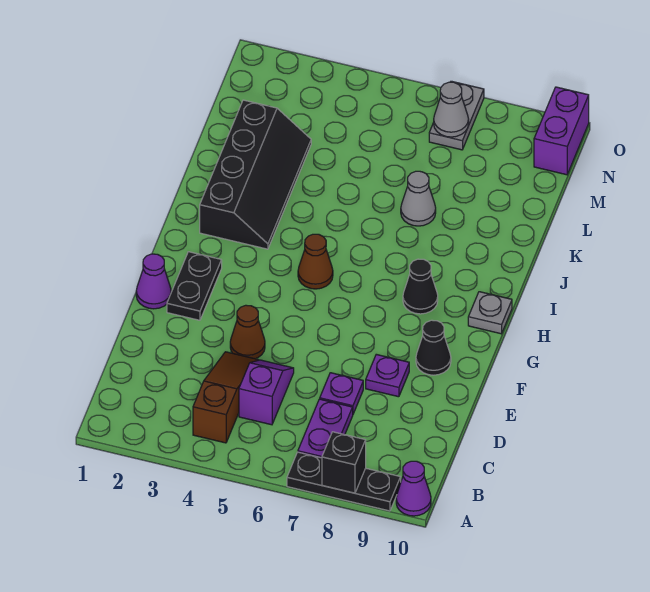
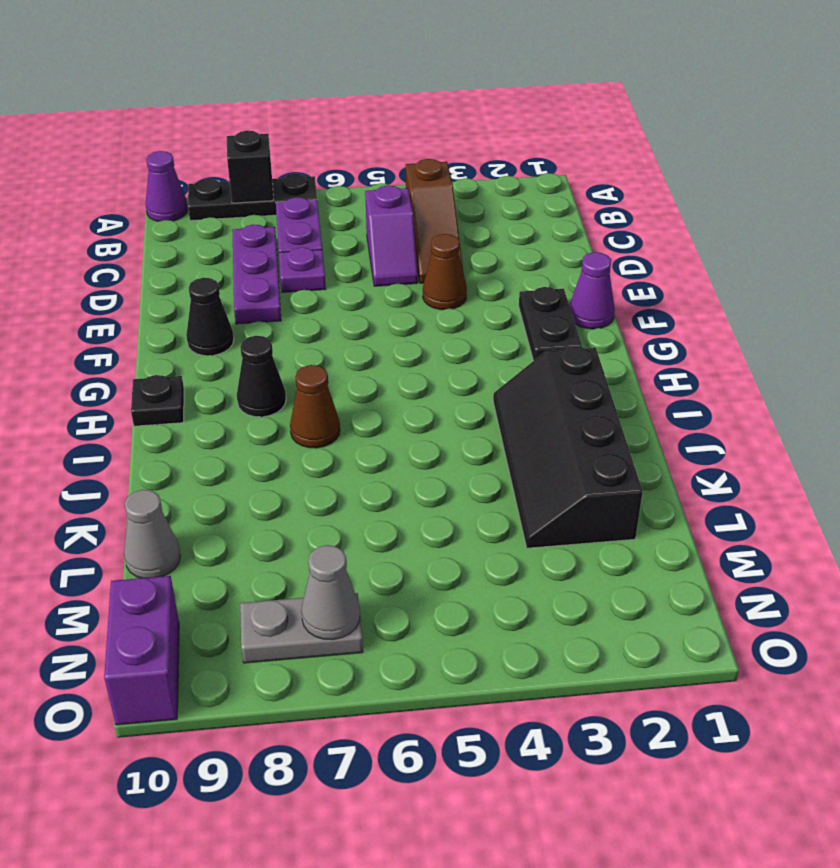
purple plate E8 level 1 -> purple plate C8:E8 level 1
brown cone H5 level 1 -> brown cone I7 level 1
grey plate H10 level 1 -> black plate H10 level 1
grey cone K7 level 1 -> grey cone L10 level 1
grey plate N7:O7 level 1 -> grey plate N7:N8 level 1

